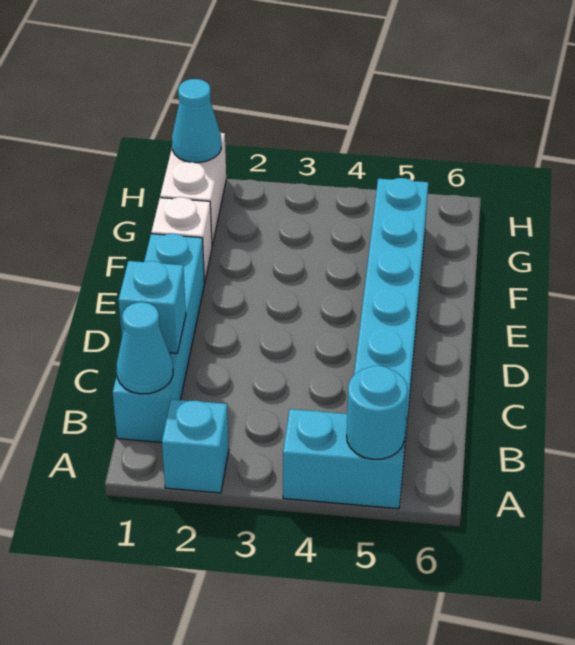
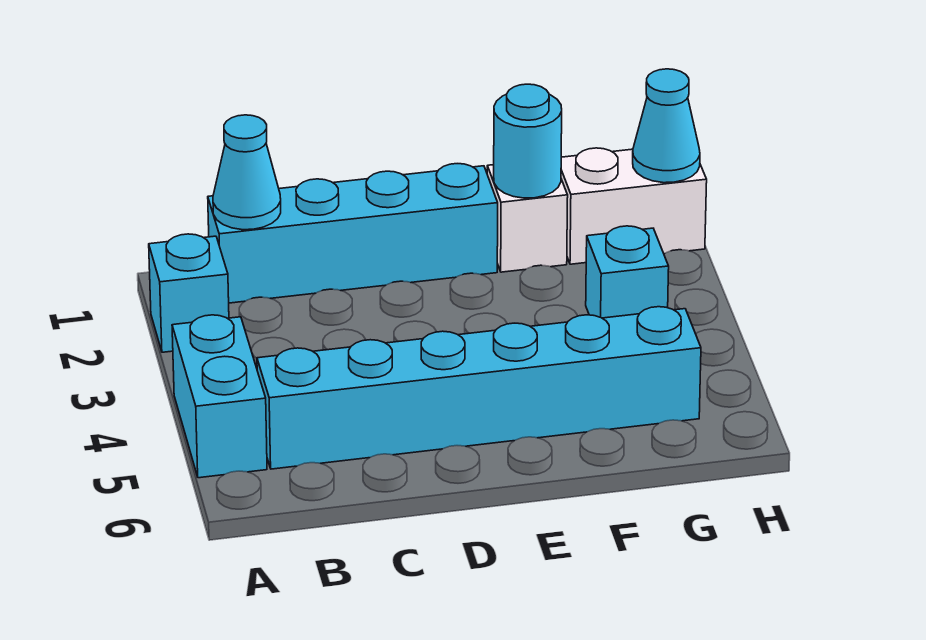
cyan round brick A5 level 2 -> cyan round brick F1 level 2
cyan brick C1 level 2 -> cyan brick G3 level 1

